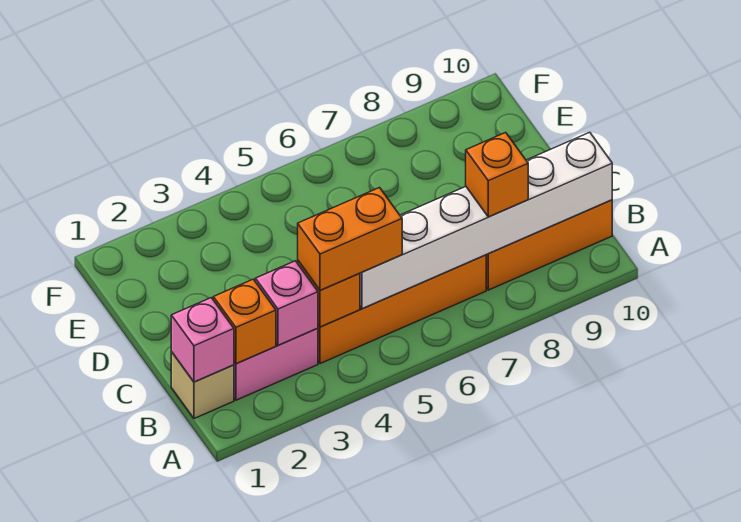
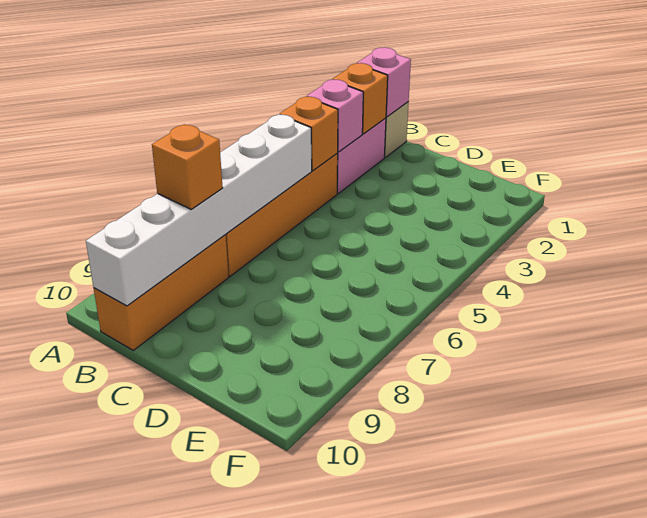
orange brick B4:B5 level 3 -> none

